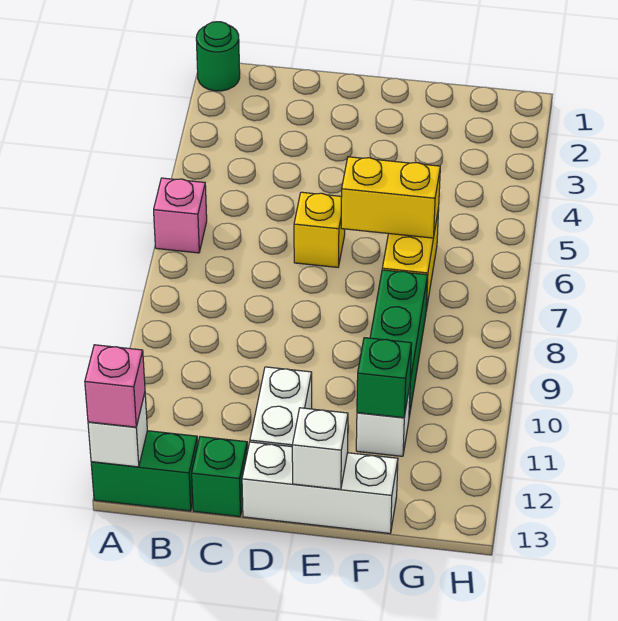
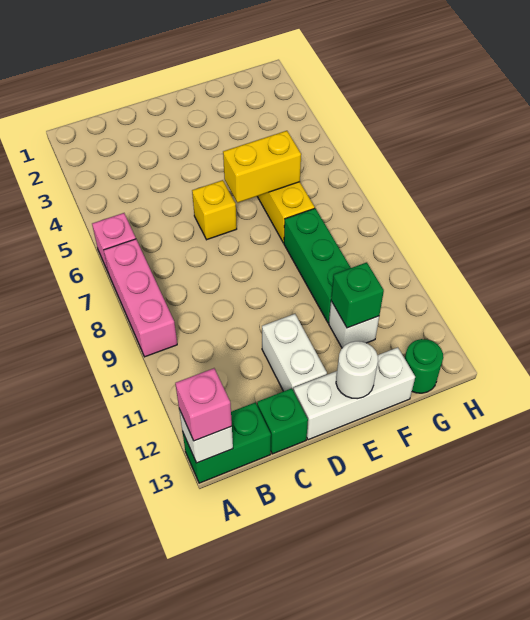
green round brick A1 level 1 -> green round brick G13 level 1
none -> pink brick A7:A9 level 1
white brick E13 level 2 -> white round brick E13 level 2

